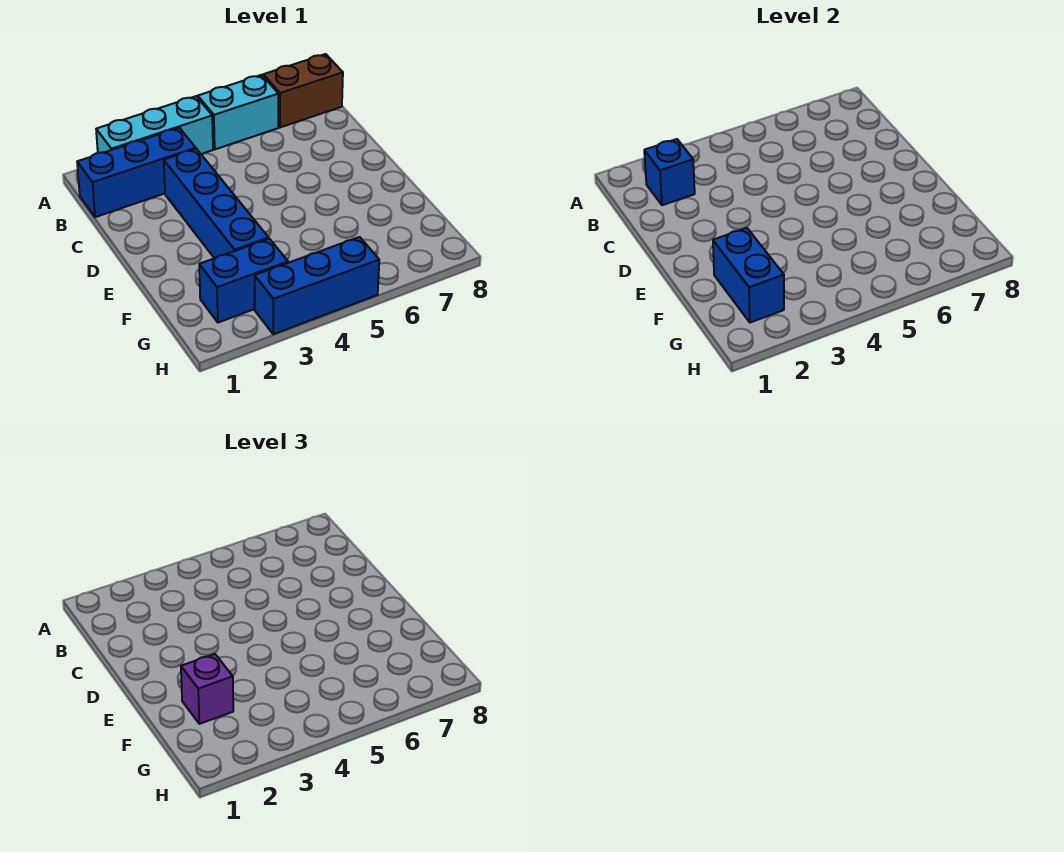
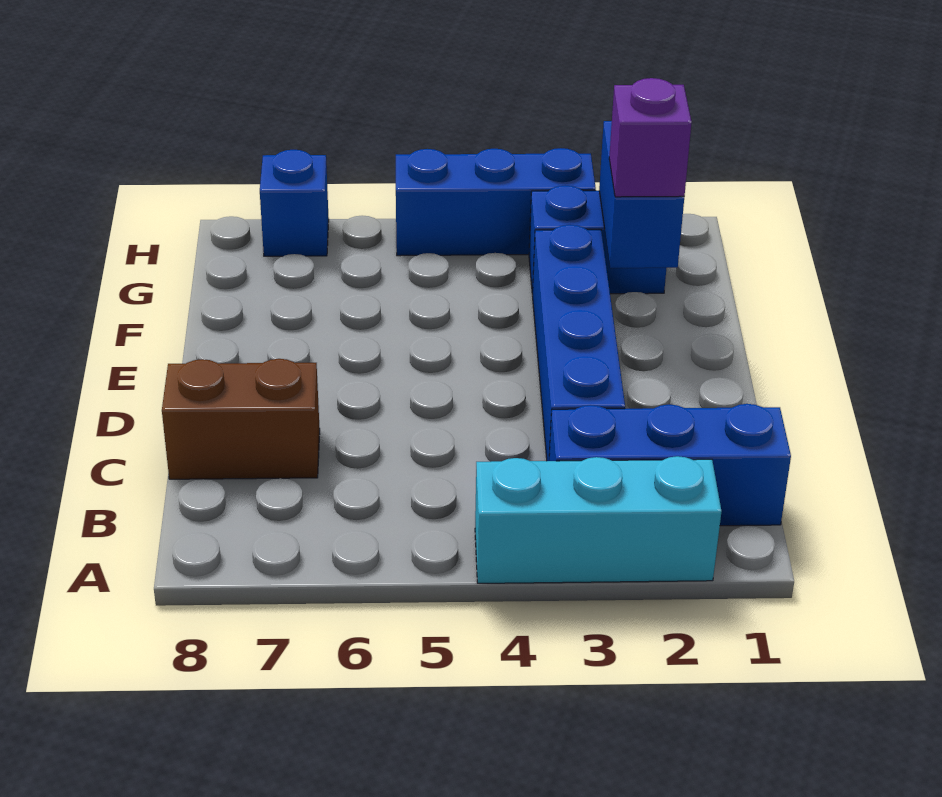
cyan brick A5:A6 level 1 -> none
brown brick A7:A8 level 1 -> brown brick C7:C8 level 1
blue brick B2 level 2 -> blue brick H7 level 1

